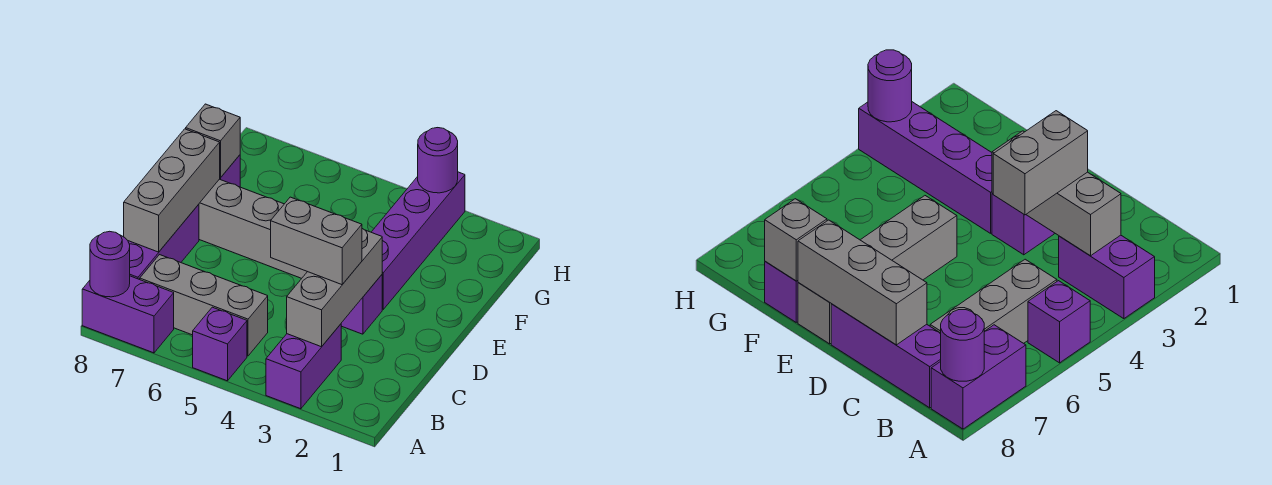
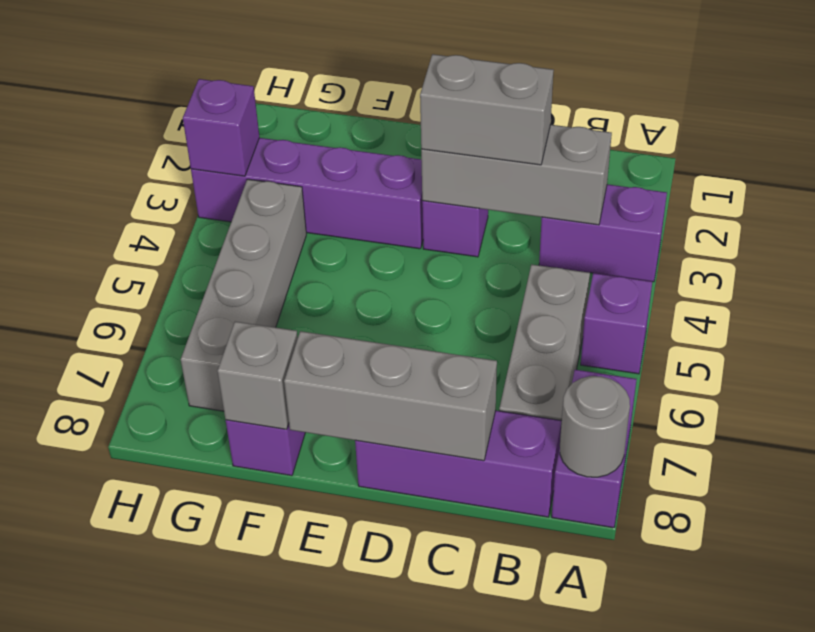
purple round brick A8 level 2 -> grey round brick A8 level 2
grey brick C3:C4 level 3 -> grey brick C3:D3 level 3
grey brick E5:E8 level 1 -> grey brick G4:G7 level 1
purple round brick H3 level 2 -> purple brick H3 level 2

